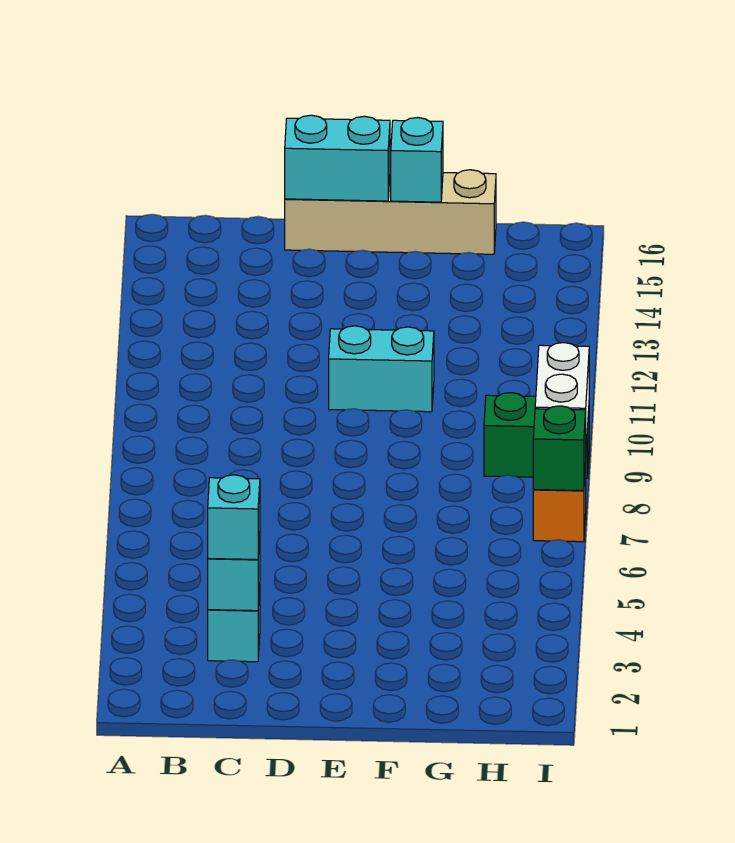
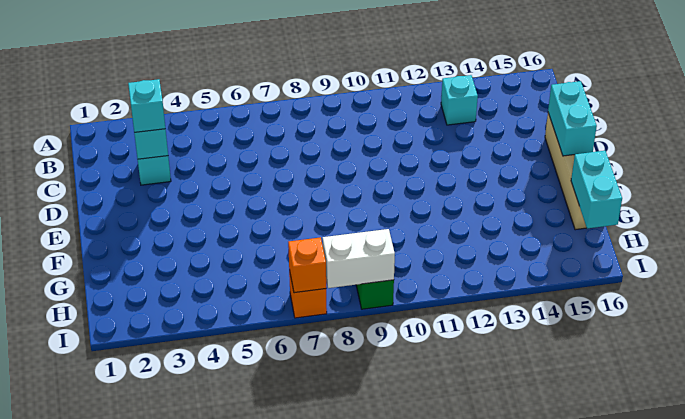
cyan brick E11:F11 level 1 -> cyan brick G16:H16 level 2
cyan brick F16 level 2 -> cyan brick B13 level 1
green brick I7 level 2 -> orange brick I7 level 2

